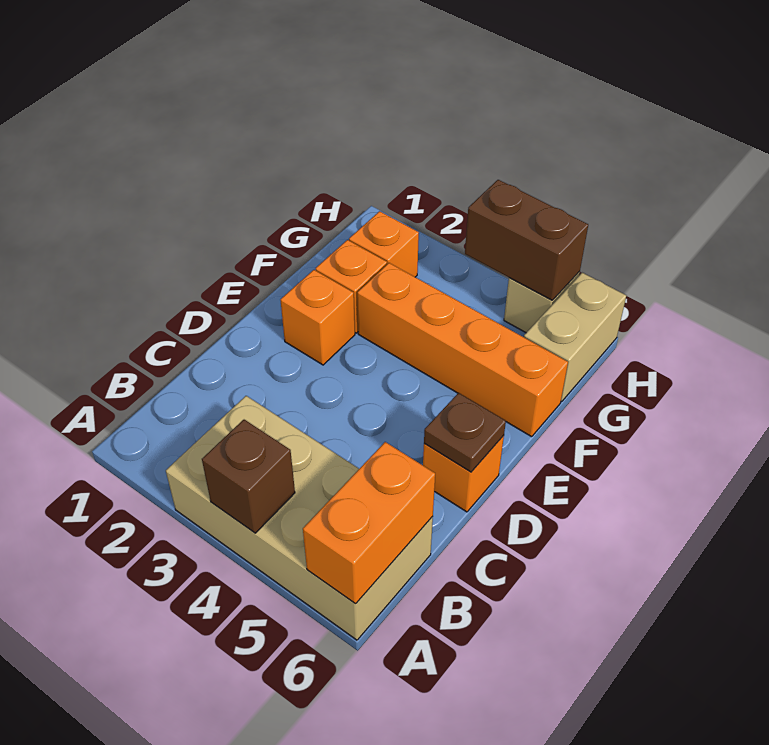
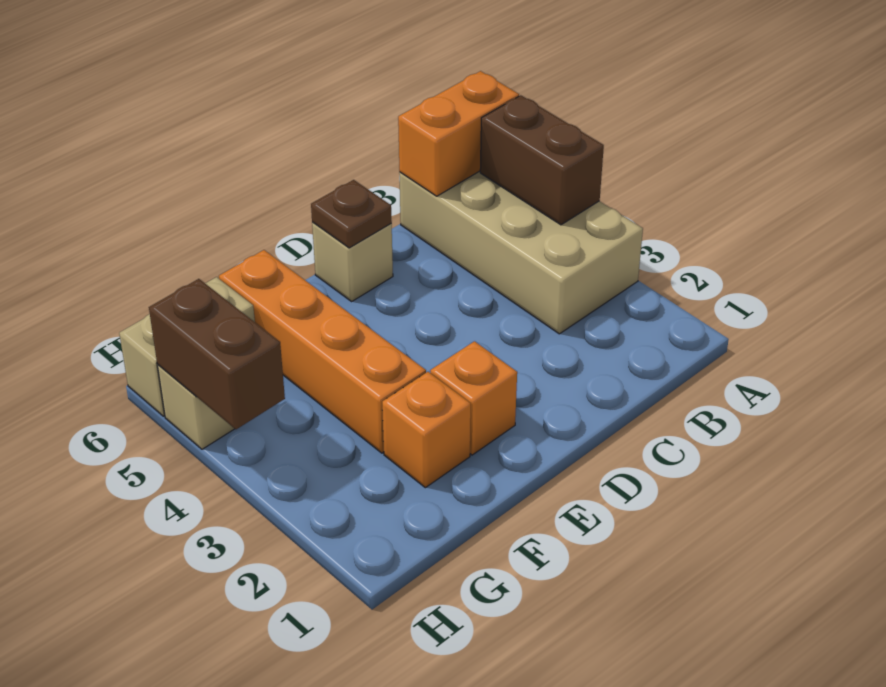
brown brick A4 level 2 -> brown brick A4:A5 level 2
orange brick D6 level 1 -> tan brick D6 level 1
orange brick G2 level 1 -> none

